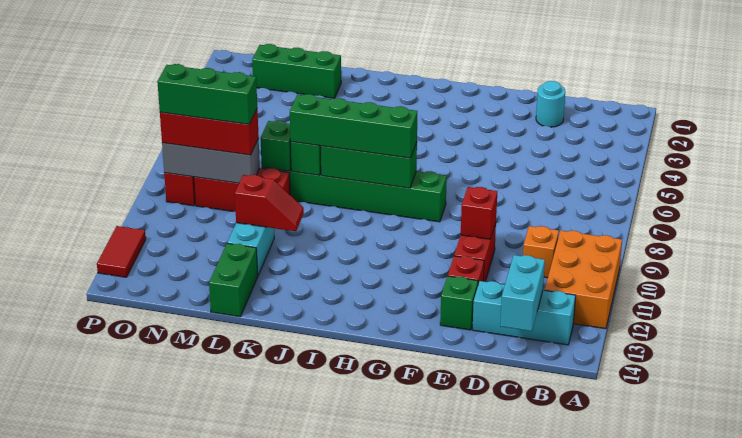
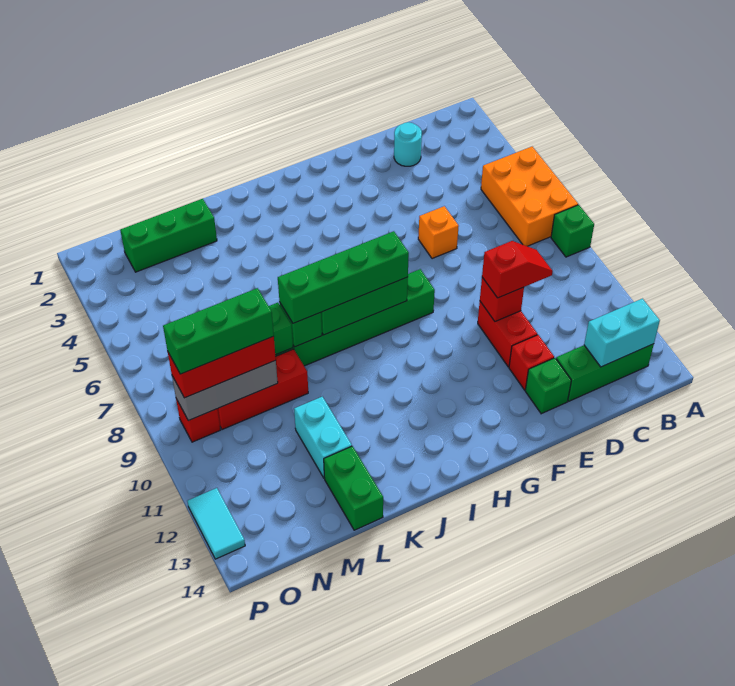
none -> green brick A8 level 1
orange brick A10:B12 level 1 -> orange brick A5:B7 level 1
cyan brick B13:D13 level 1 -> green brick B13:D13 level 1
orange brick C10 level 1 -> orange brick E6 level 1
cyan brick C13:C14 level 2 -> cyan brick B13:C13 level 2
red slope K11:L11 level 2 top L -> red slope D10:E10 level 3 top E
red tile P12:P13 level 1 -> cyan tile P12:P13 level 1

